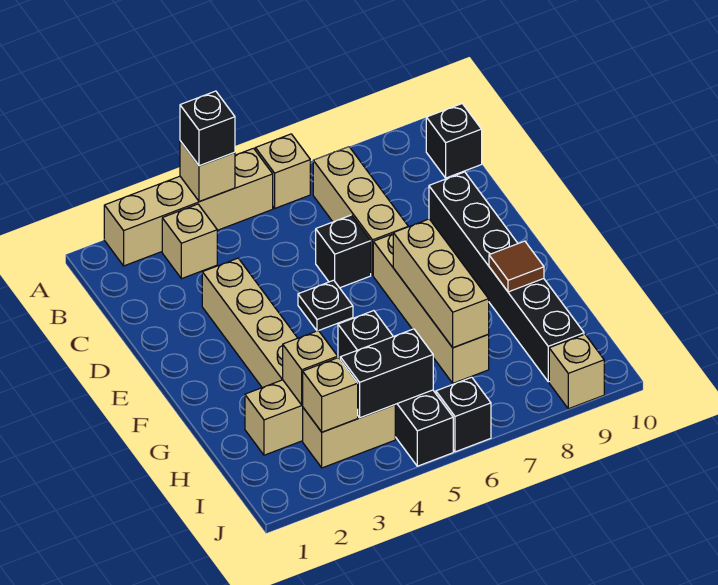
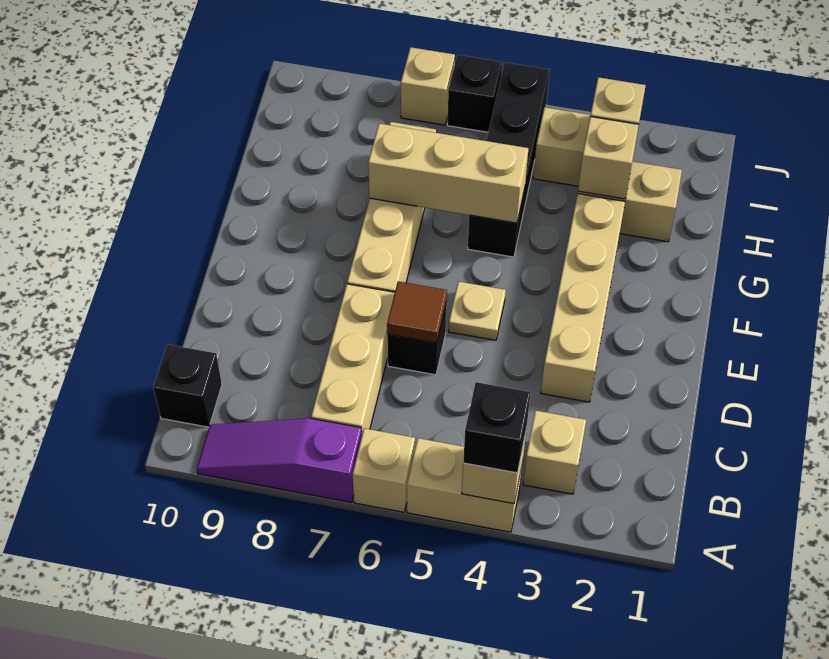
tan brick A2:A5 level 1 -> tan brick A4:A5 level 1
none -> purple slope A7:A9 level 1 top 7
black brick D9:I9 level 1 -> none
black plate E5 level 1 -> tan plate E5 level 1
tan brick F7:H7 level 2 -> tan brick G5:G7 level 2
brown tile G9 level 2 -> brown tile D6 level 2
black brick I4:I5 level 2 -> none
tan brick J9 level 1 -> tan brick J7 level 1

